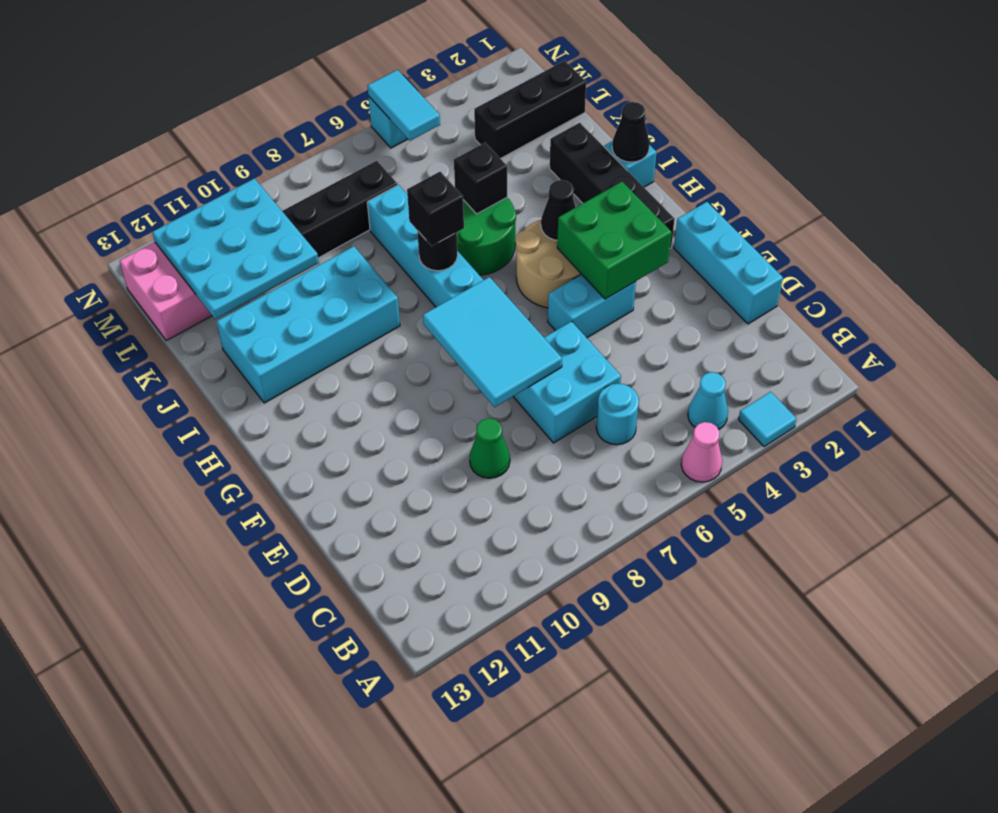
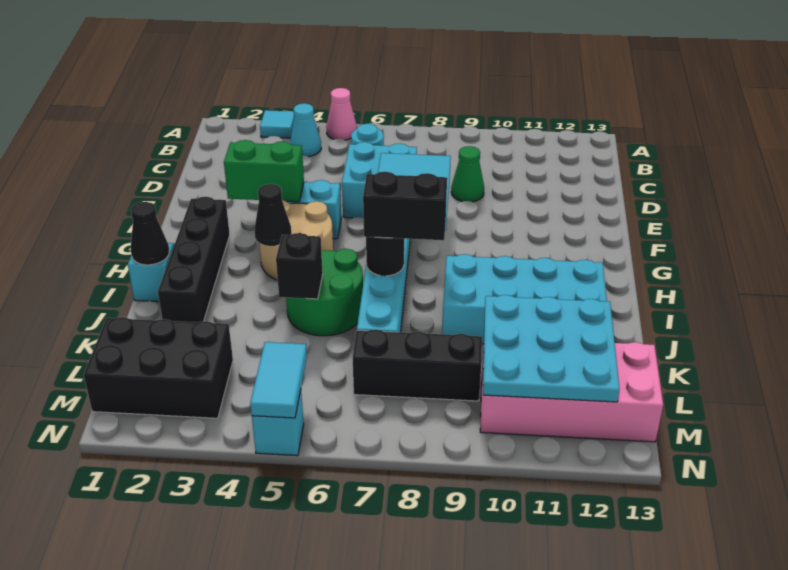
cyan brick D1:F1 level 1 -> none
green brick F3:G4 level 2 -> green brick F3:F4 level 2
black brick I7 level 3 -> black brick I7:I8 level 3
black brick L1:L3 level 1 -> black brick L1:M3 level 1

